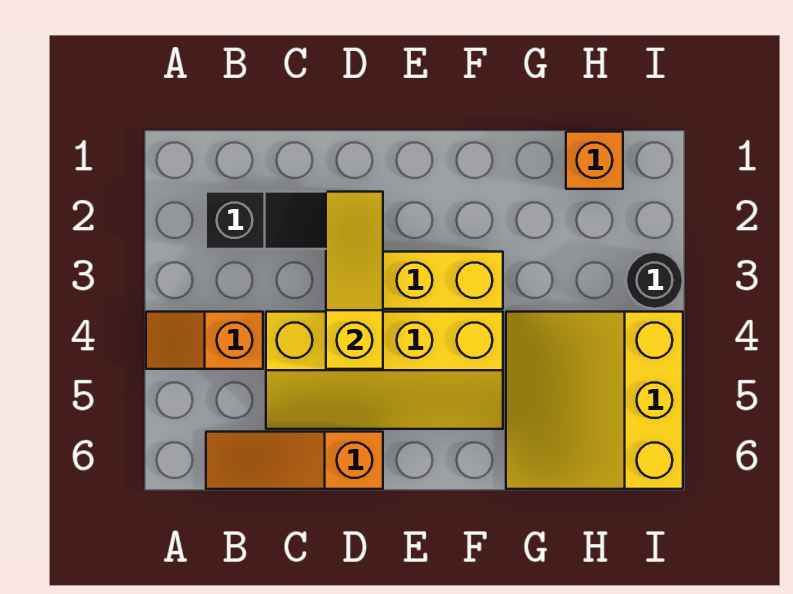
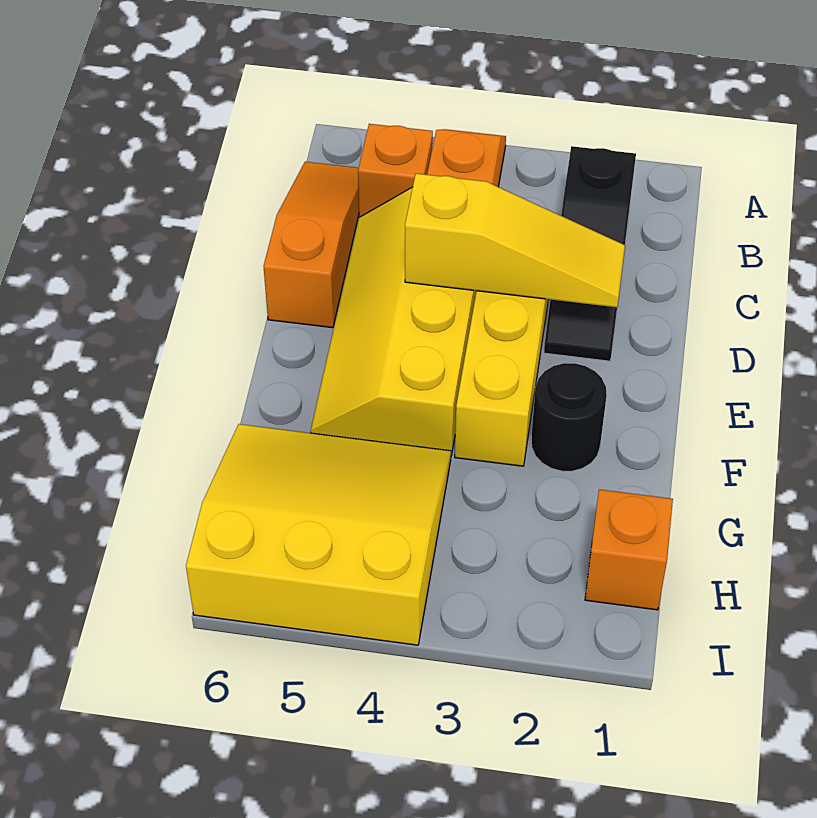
none -> orange brick B5 level 1
black round brick I3 level 1 -> black round brick F2 level 1

